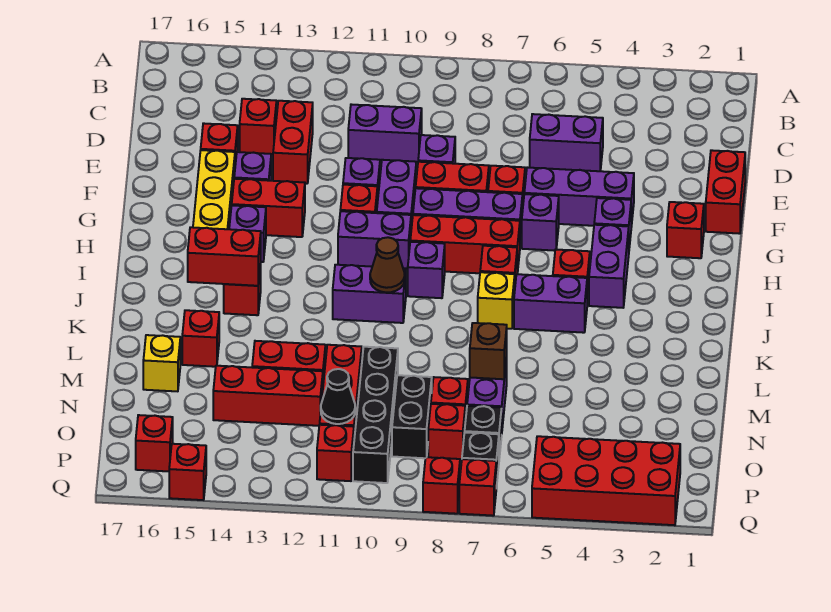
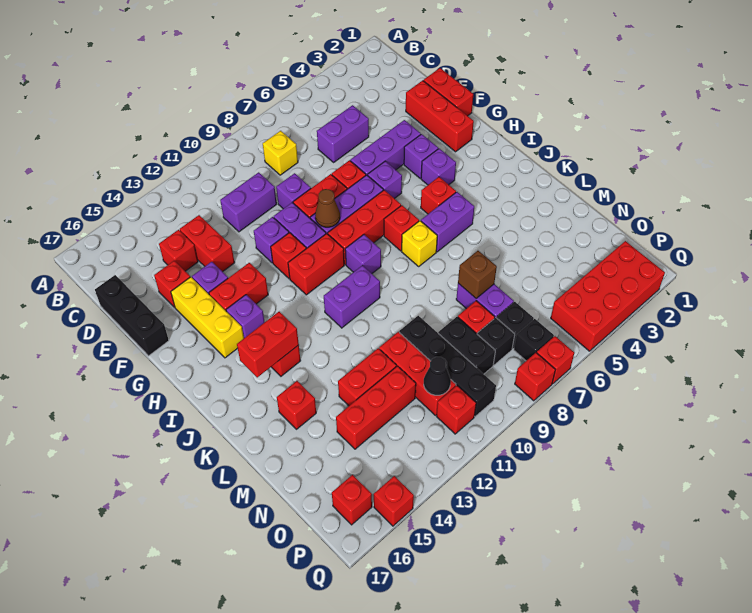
none -> black brick D17:F17 level 1
red brick G2 level 1 -> red brick E2:G2 level 1
purple brick H4:I4 level 1 -> purple brick H4 level 1
purple brick H10:H11 level 1 -> red brick H10:H11 level 1
brown cone J10 level 2 -> brown cone G9 level 2
yellow brick M16 level 1 -> yellow brick C8 level 1
red brick O8 level 1 -> black brick O8 level 1

